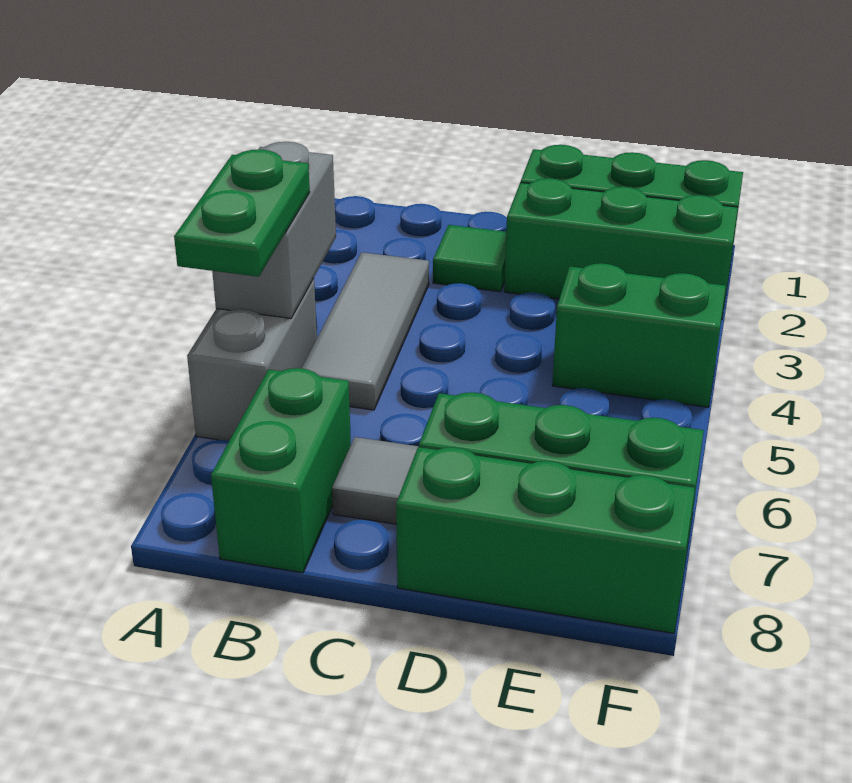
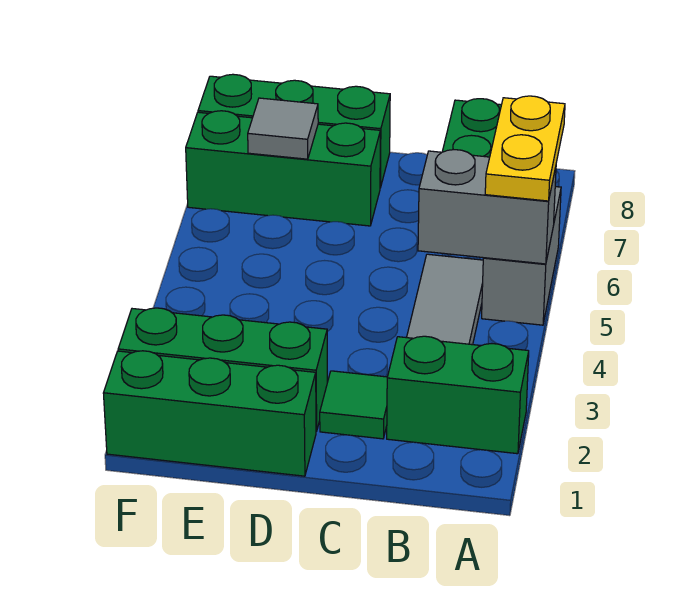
grey brick A4:A5 level 2 -> grey brick A5:B5 level 2
green plate A5:A6 level 3 -> yellow plate A5:A6 level 3
grey tile C7 level 1 -> grey tile E7 level 2
green brick E4:F4 level 1 -> green brick A2:B2 level 1

